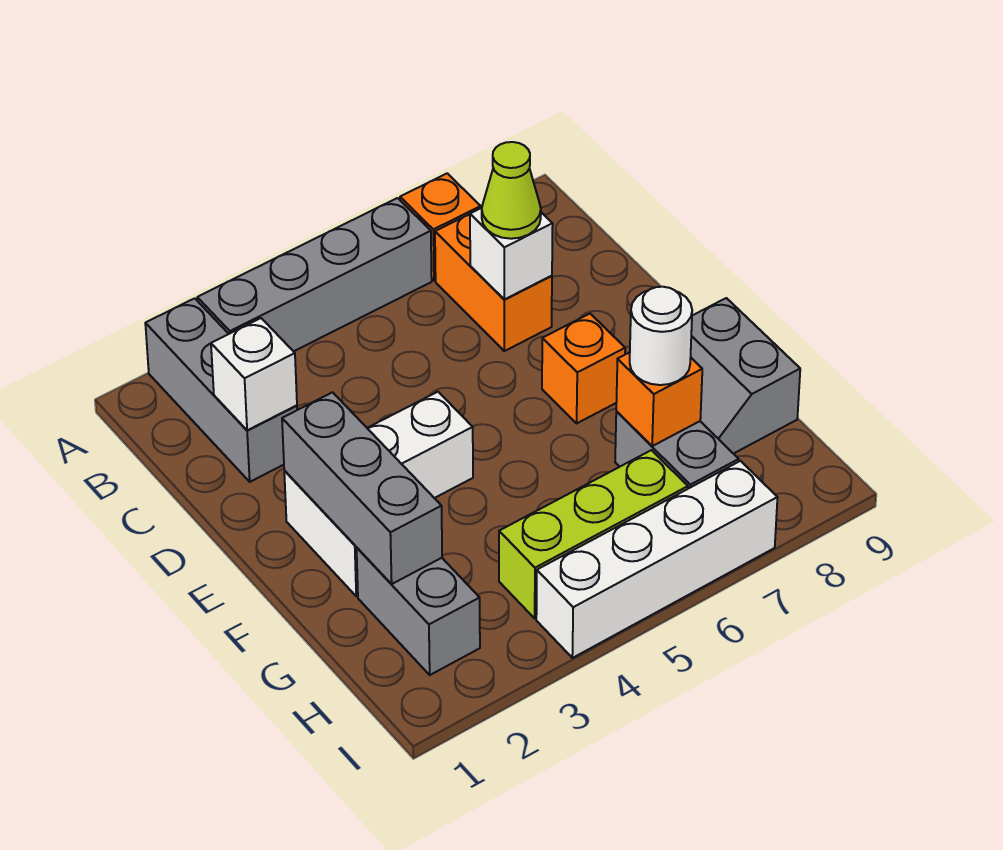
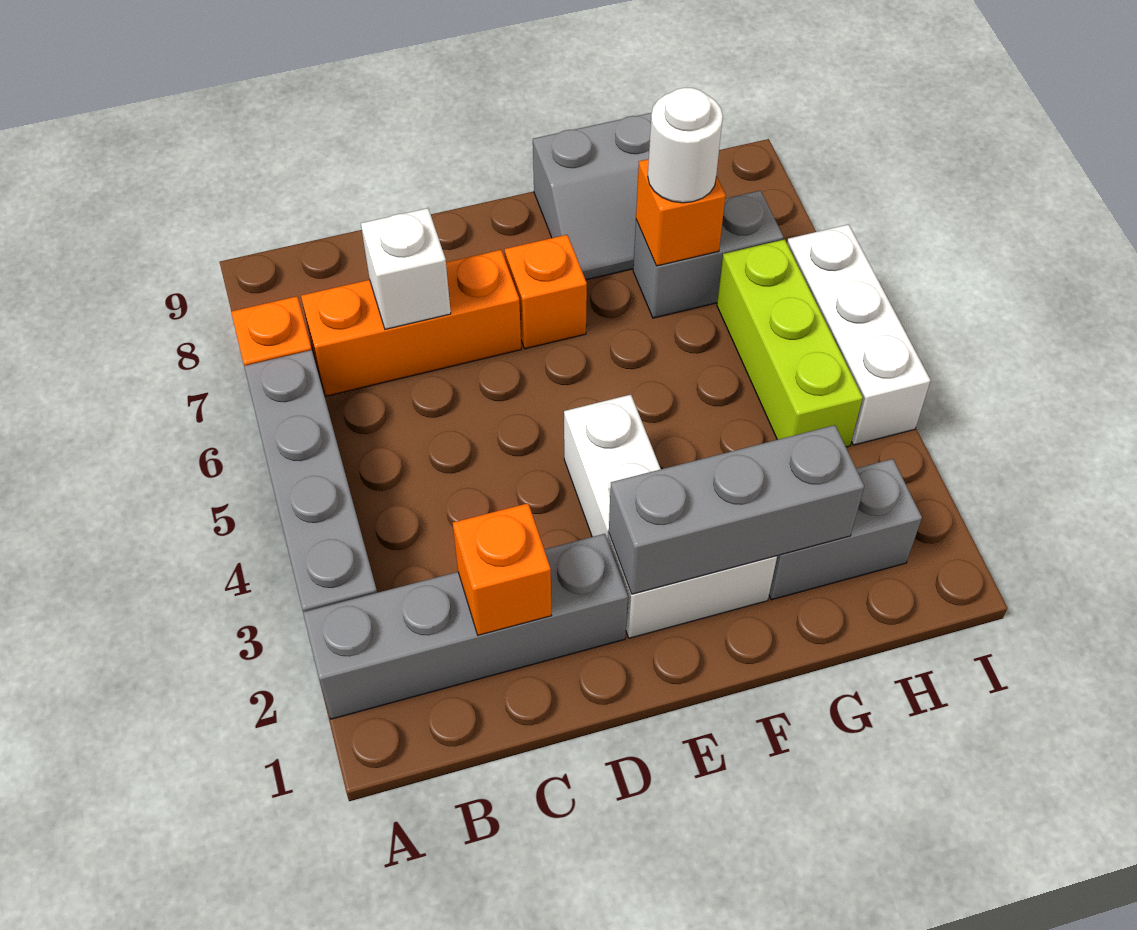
grey brick A2:C2 level 1 -> grey brick A2:D2 level 1
orange brick B7:C7 level 1 -> orange brick B7:D7 level 1
white brick C2 level 2 -> orange brick C2 level 2
lime cone C7 level 3 -> none
white brick I4:I7 level 1 -> white brick I4:I6 level 1

